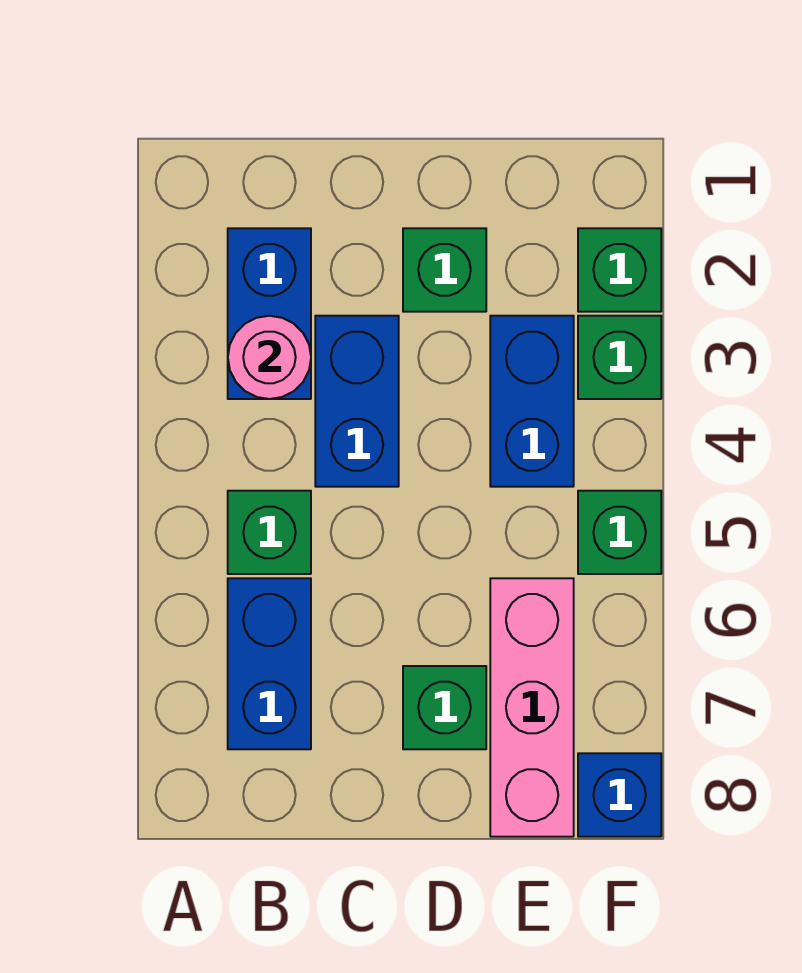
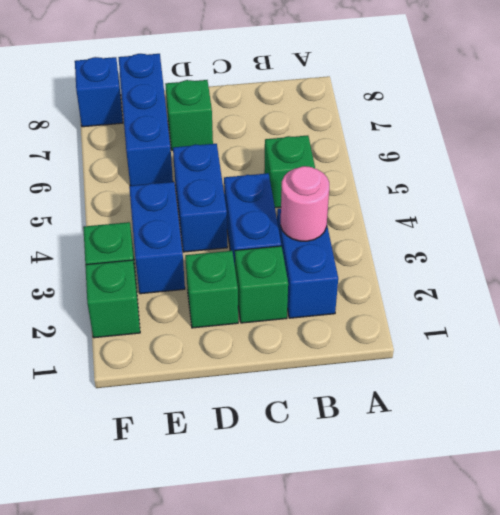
blue brick B6:B7 level 1 -> blue brick D4:D5 level 1
pink brick E6:E8 level 1 -> blue brick E6:E8 level 1
green brick F5 level 1 -> green brick C2 level 1

